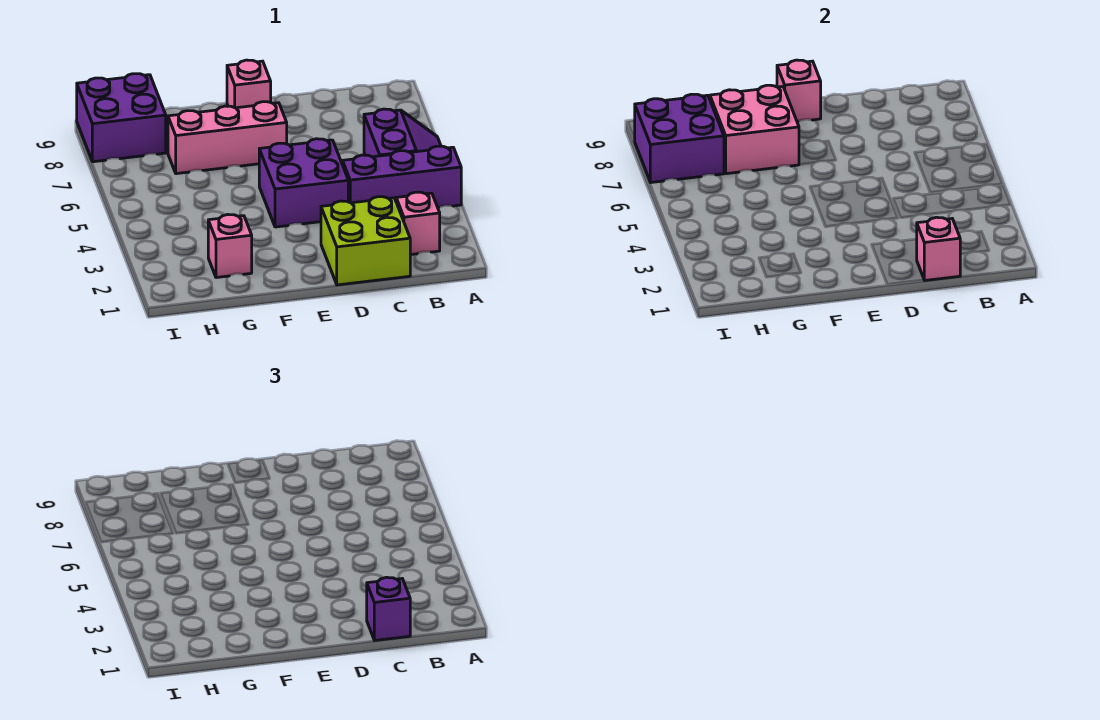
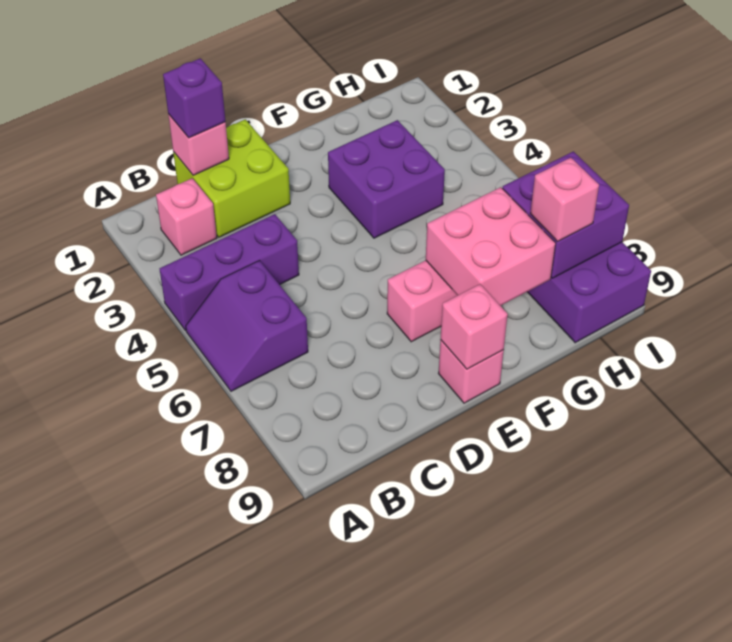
purple brick D4:E5 level 1 -> purple brick F3:G4 level 1
pink brick G2 level 1 -> pink brick H8 level 3

